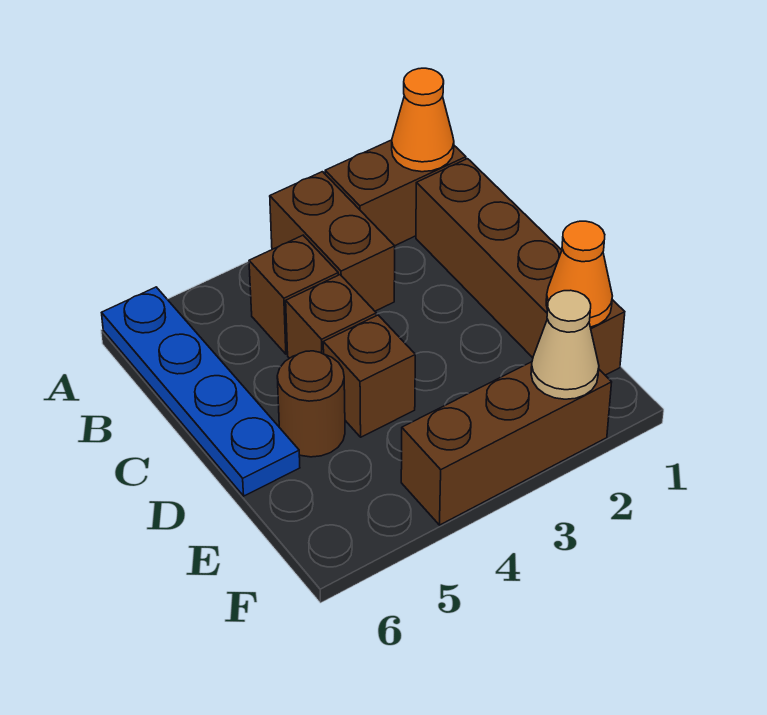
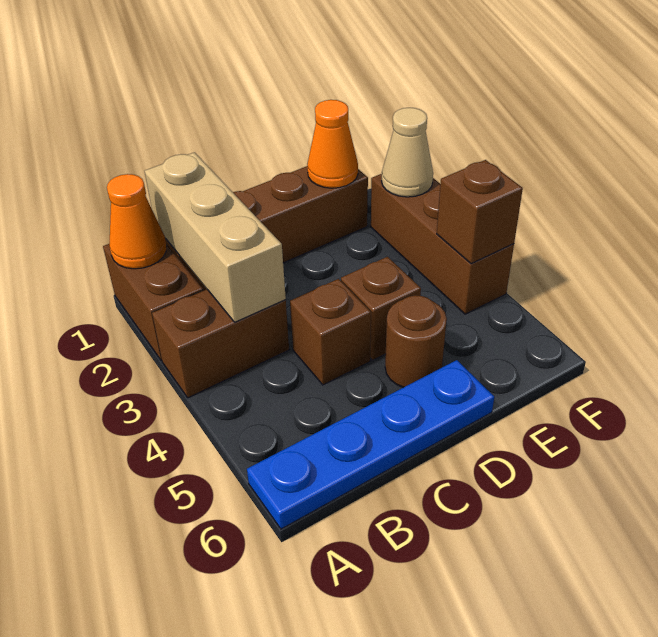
none -> tan brick B1:B3 level 2
brown brick B4 level 1 -> brown brick F4 level 2

